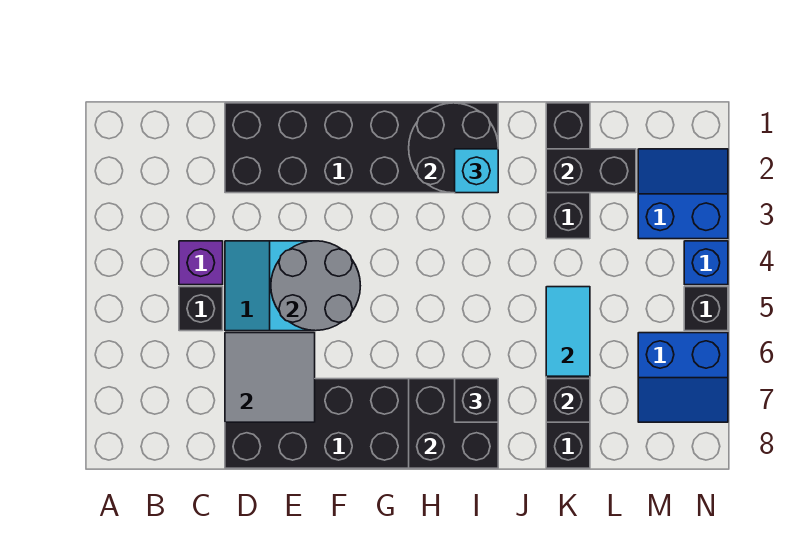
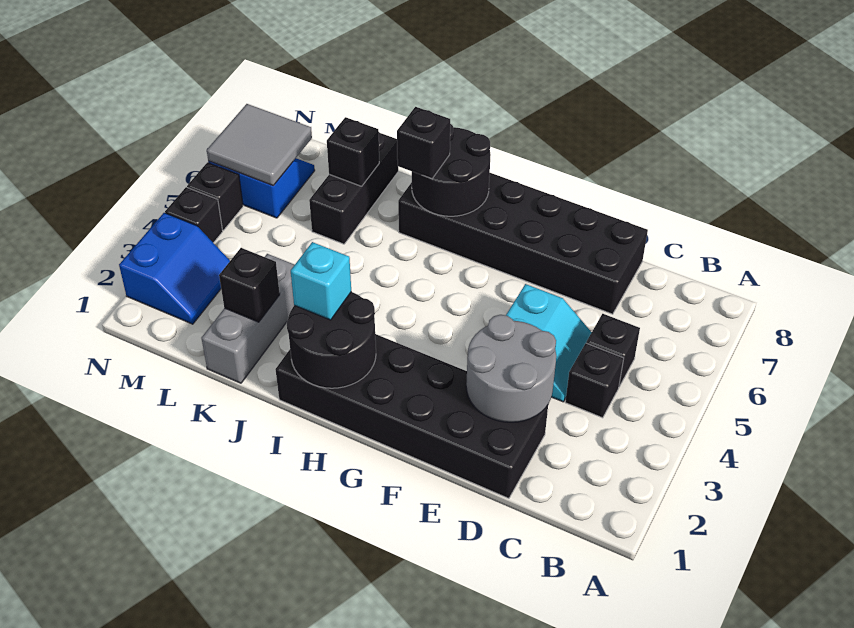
purple brick C4 level 1 -> black brick C4 level 1
grey tile D6:E7 level 2 -> grey tile M6:N7 level 2
grey round brick E4:F5 level 2 -> grey round brick D2:E3 level 2
black brick H7:I8 level 2 -> black round brick H7:I8 level 2
black brick K1:K3 level 1 -> grey brick K1:K3 level 1
black brick K2:L2 level 2 -> black brick K2 level 2
cyan tile K5:K6 level 2 -> none
blue slope M2:N3 level 1 top 3 -> blue slope M2:N3 level 1 top N
blue brick N4 level 1 -> black brick N4 level 1

